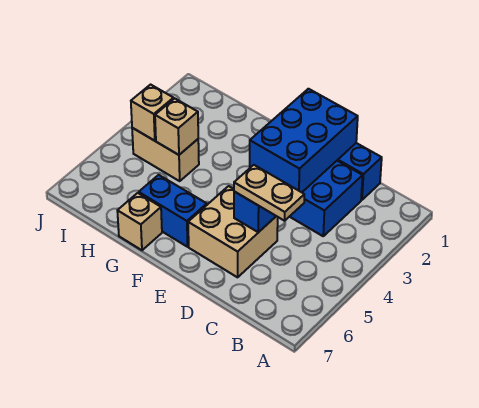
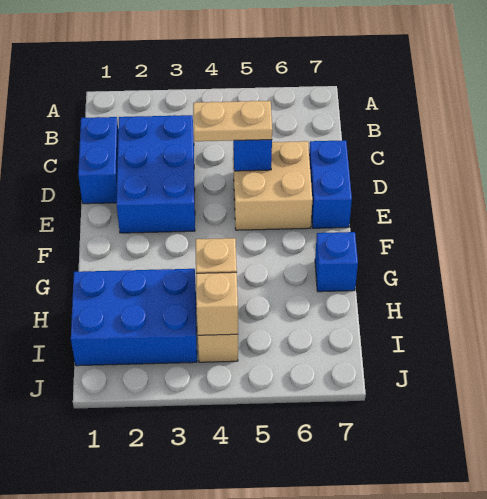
tan plate C5:D5 level 3 -> tan plate D4:D5 level 3
blue brick D1:E3 level 2 -> blue brick H1:I3 level 1
blue brick F6:G6 level 1 -> blue brick D7:E7 level 1
tan brick G7 level 1 -> blue brick G7 level 1

